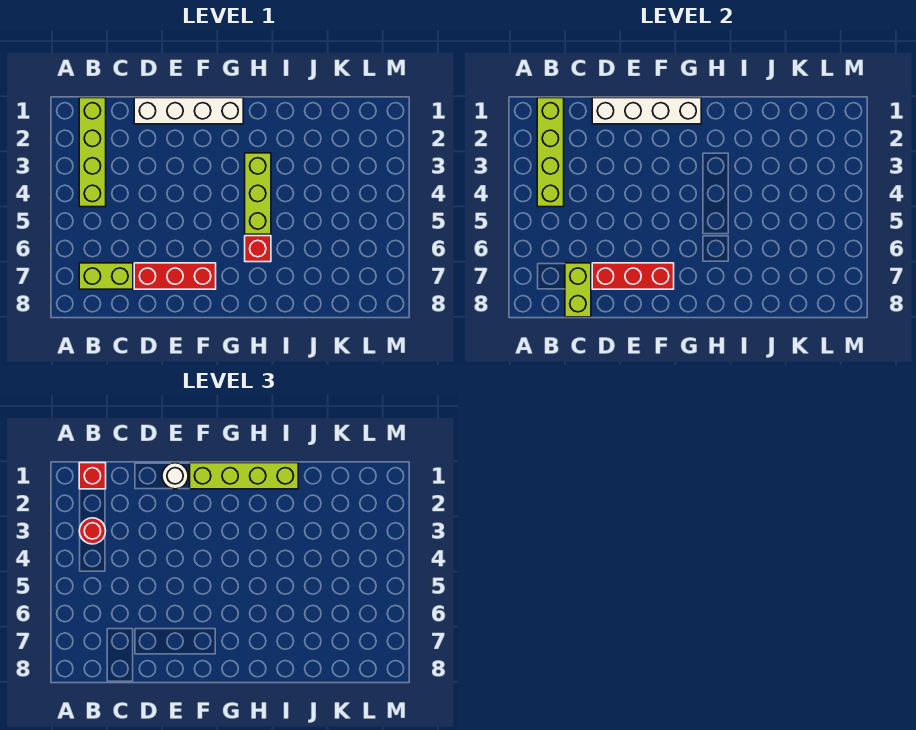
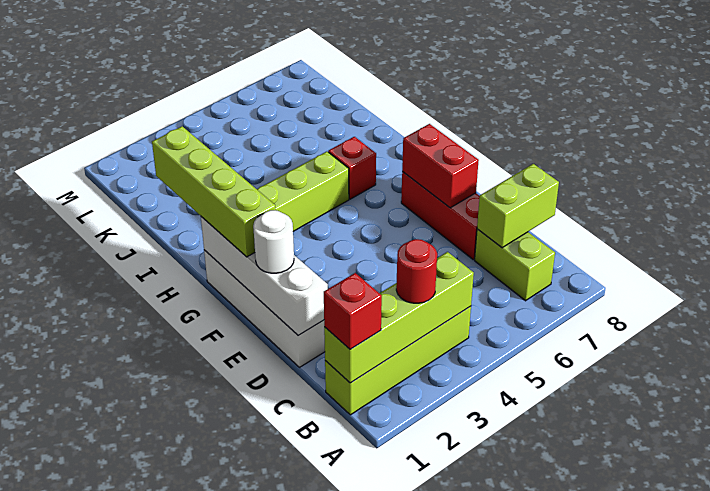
red brick D7:F7 level 2 -> red brick E7:F7 level 2

